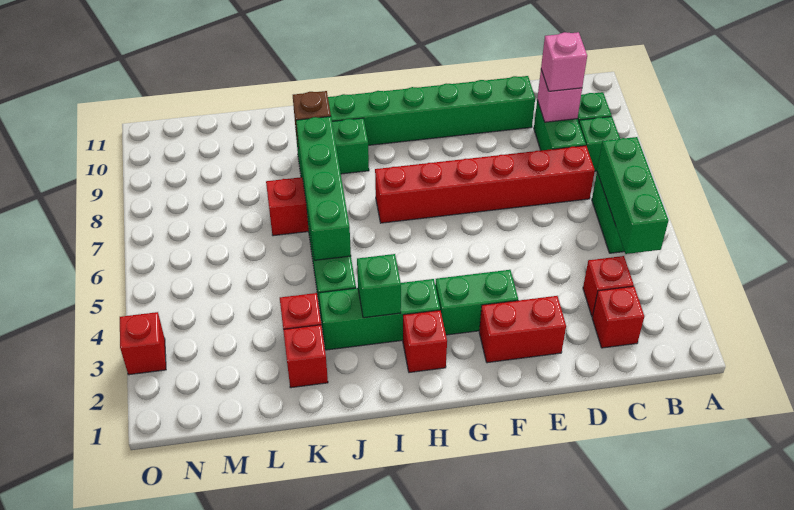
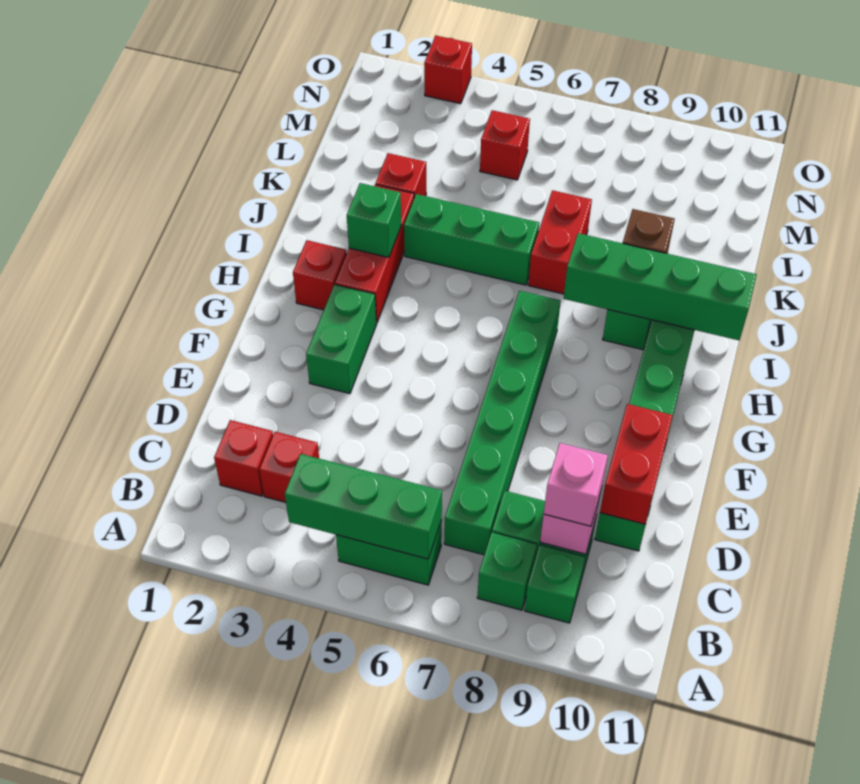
red brick C7:H7 level 1 -> green brick C7:H7 level 1
red brick E2:F2 level 1 -> red brick D10:E10 level 2
green brick H3:J3 level 1 -> red brick H3:J3 level 1
green brick J5:J8 level 2 -> green brick I8:I11 level 2
red brick K2 level 1 -> red brick M5 level 1

